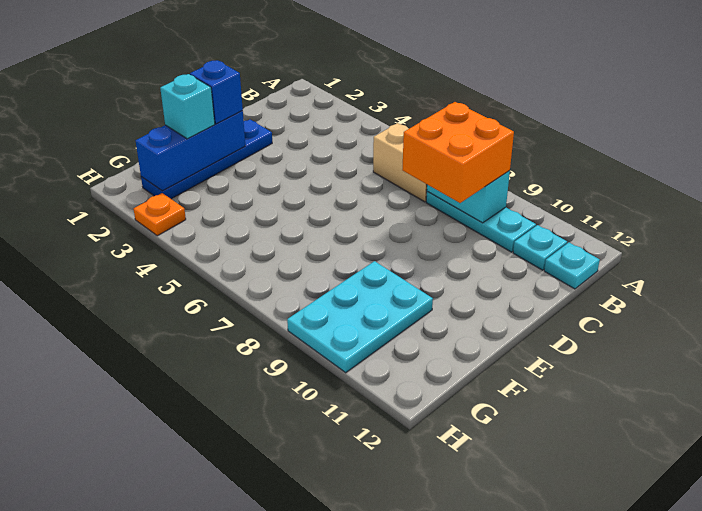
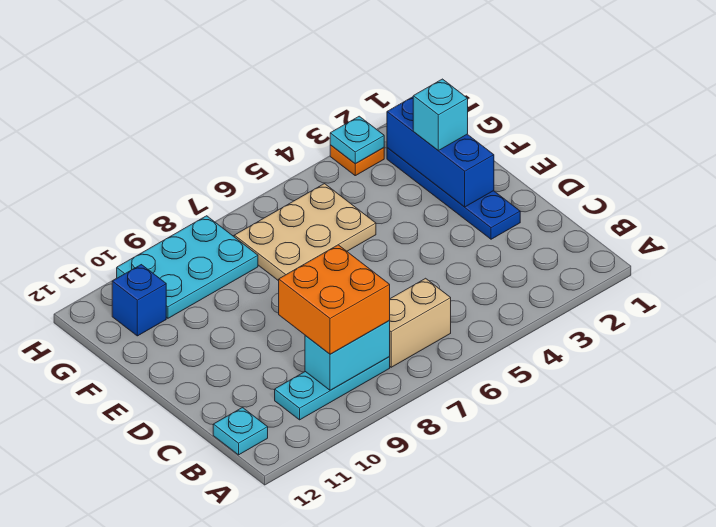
cyan plate B11 level 1 -> cyan plate H3 level 2
blue brick E2 level 3 -> blue brick G11 level 1
none -> tan plate F5:G7 level 1
cyan plate F9:H10 level 1 -> cyan plate G8:H10 level 1

